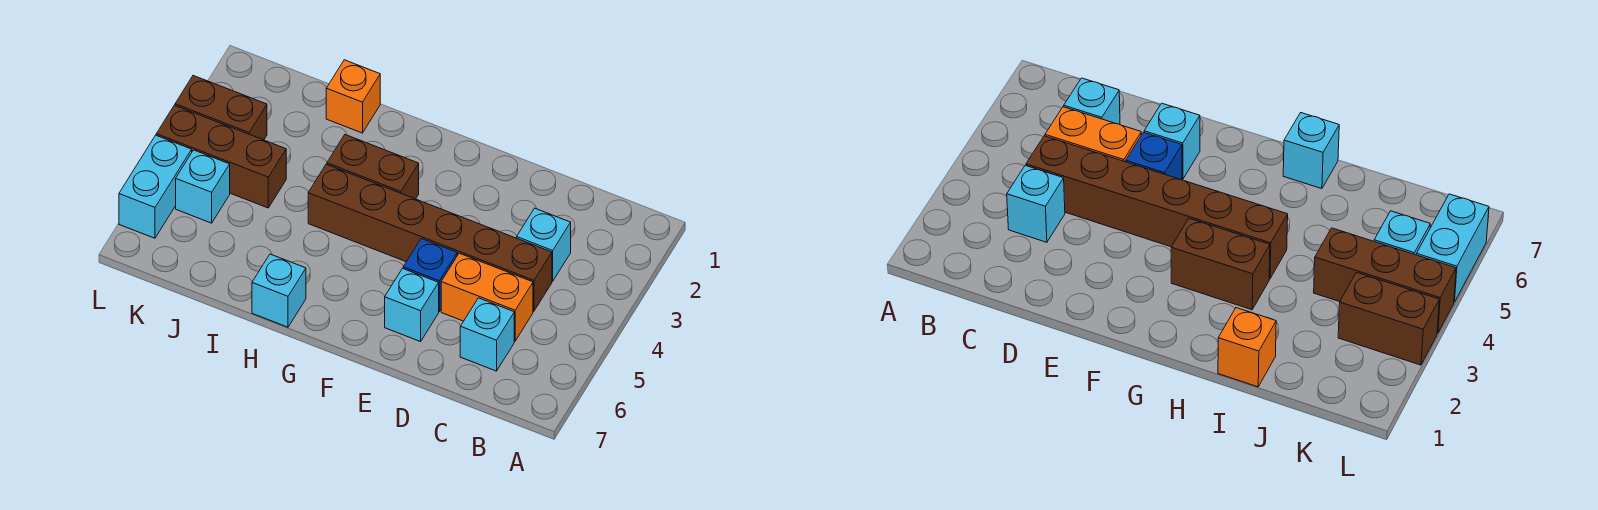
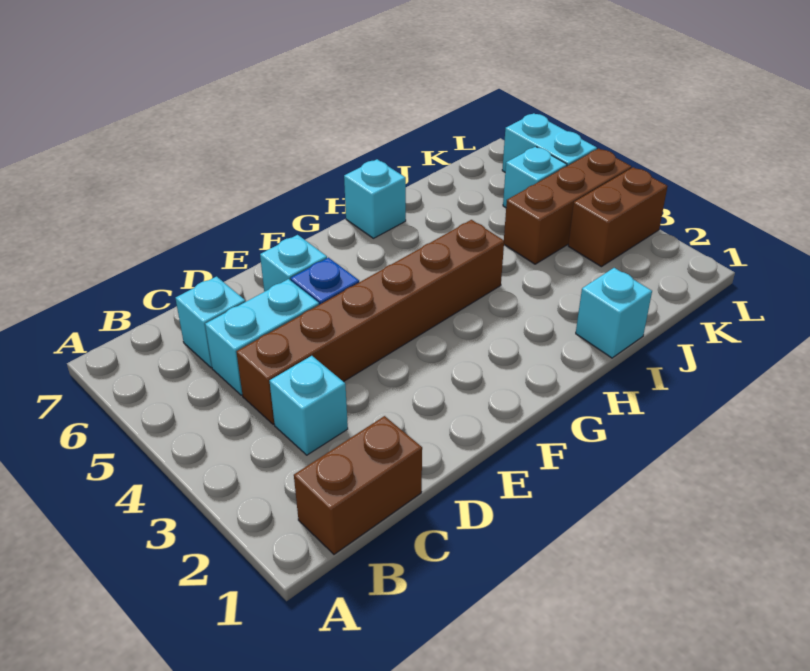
orange brick C5:D5 level 1 -> cyan brick C5:D5 level 1
brown brick G3:H3 level 1 -> brown brick B1:C1 level 1
orange brick I1 level 1 -> cyan brick I1 level 1

